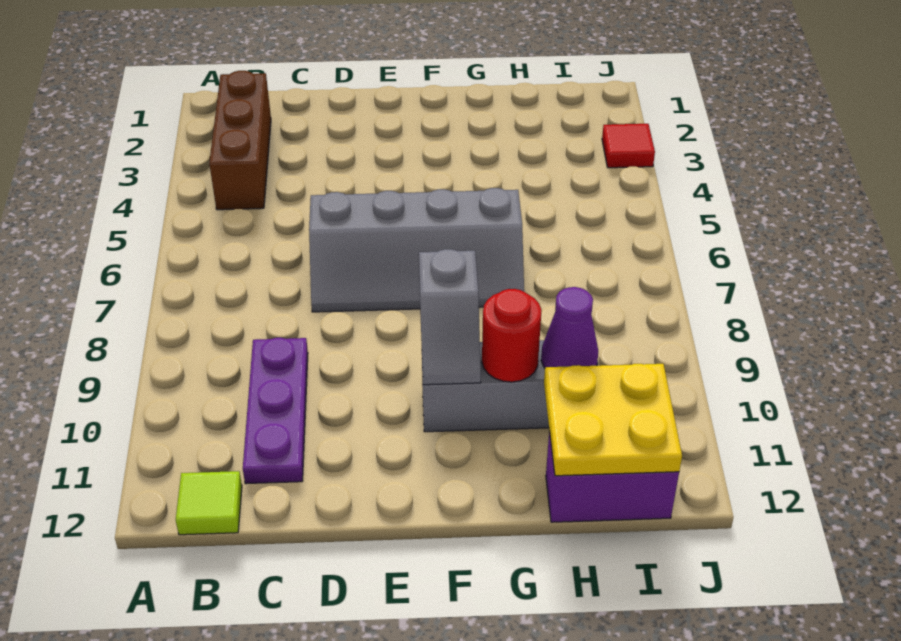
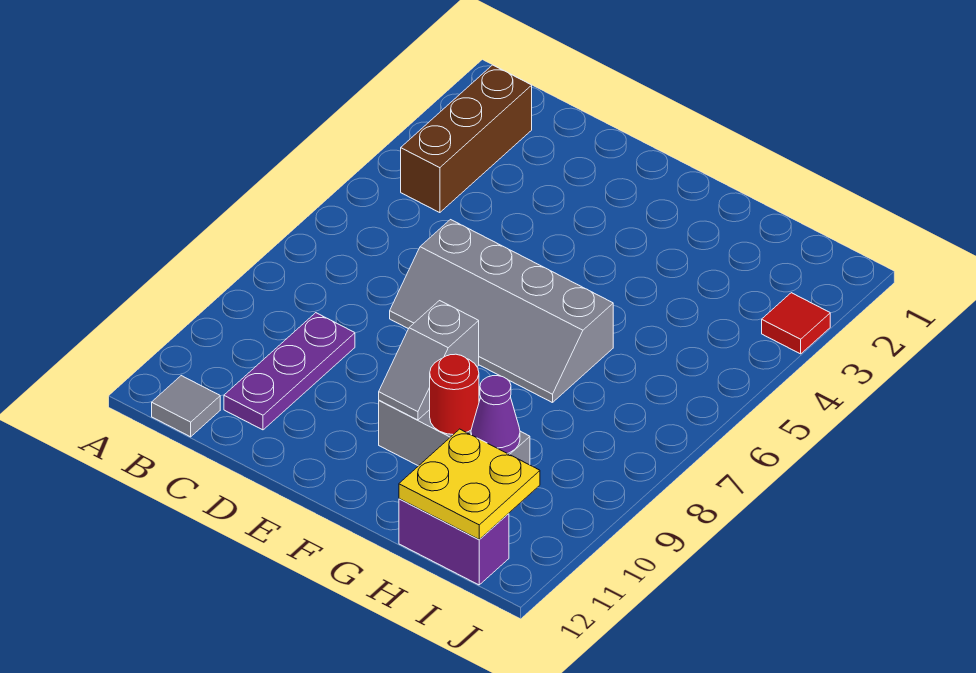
lime tile B12 level 1 -> grey tile B12 level 1

